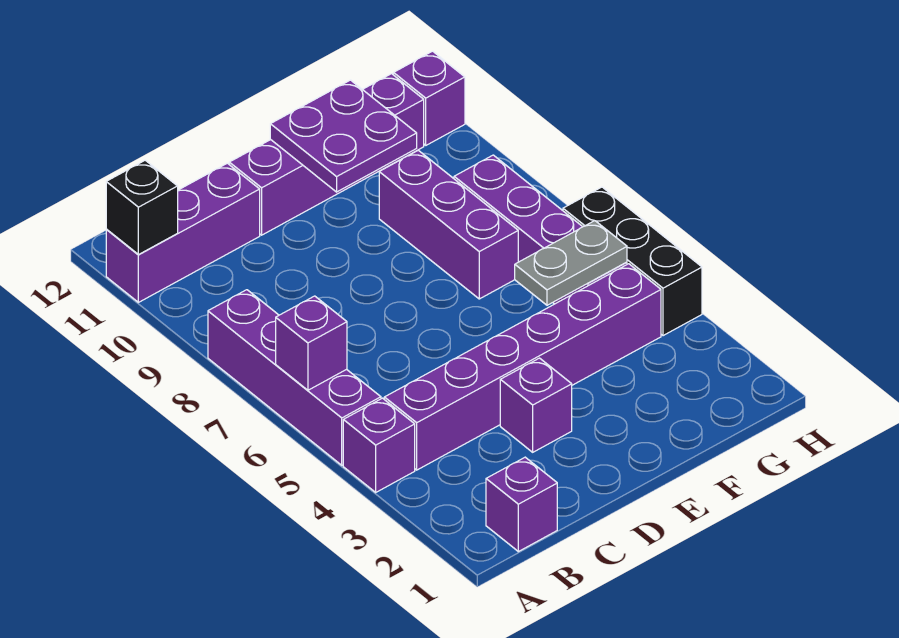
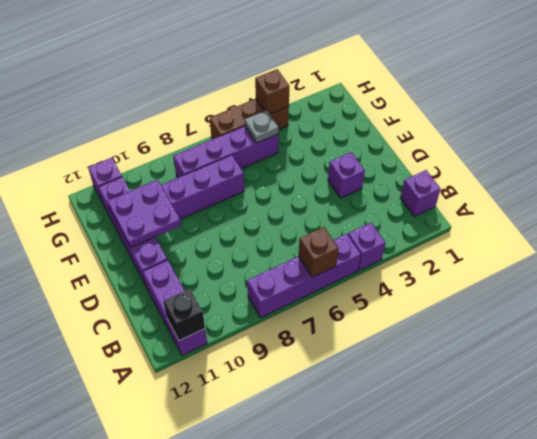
purple brick A6 level 2 -> brown brick A6 level 2
purple brick B4:G4 level 1 -> none
grey plate F5:G5 level 2 -> grey plate G5 level 2
black brick H4:H6 level 1 -> brown brick H4:H6 level 1
none -> brown brick H4 level 2

